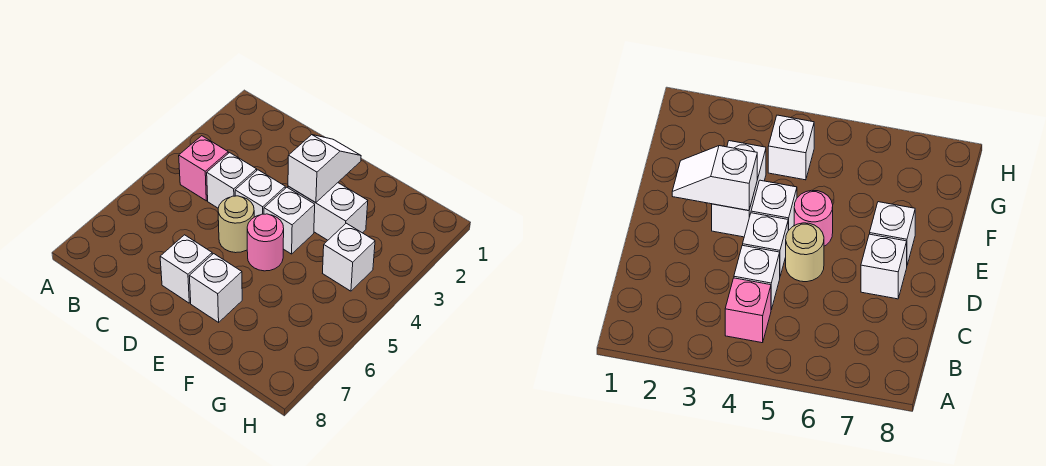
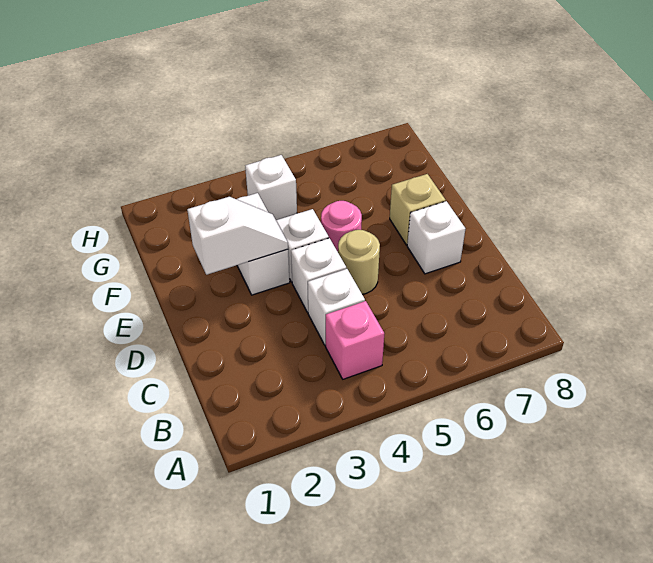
white slope E2:E3 level 2 top 3 -> white slope E2:E3 level 2 top 2
white brick E7 level 1 -> tan brick E7 level 1

